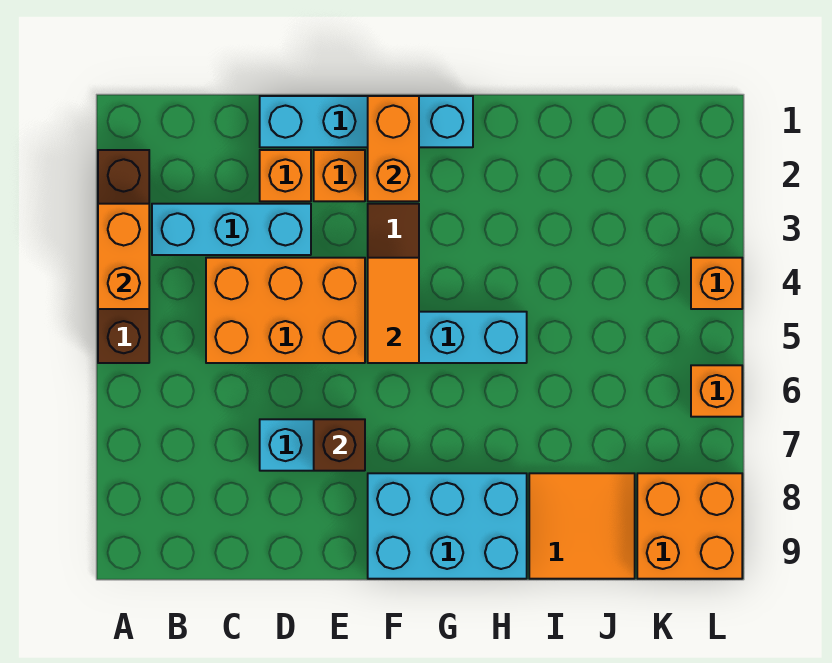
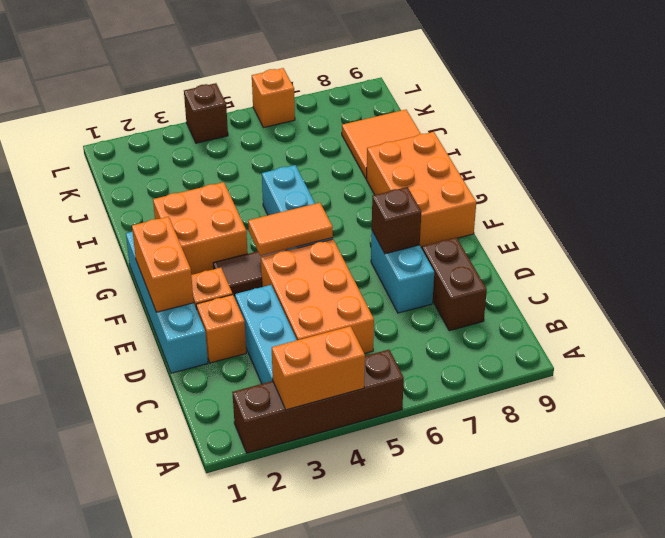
none -> brown brick C8:D8 level 1
orange brick F1:F2 level 2 -> orange brick E1:F1 level 2
cyan brick F8:H9 level 1 -> orange brick F8:H9 level 1
orange brick K8:L9 level 1 -> orange brick G2:H3 level 1
orange brick L4 level 1 -> brown brick L4 level 1

